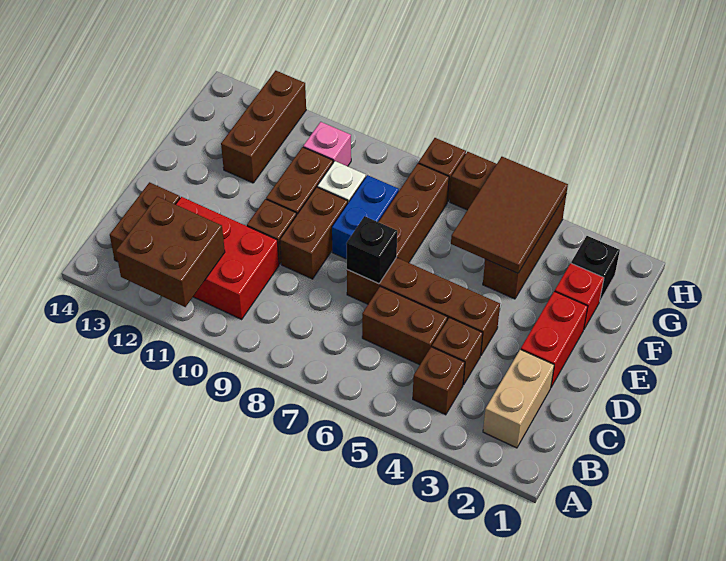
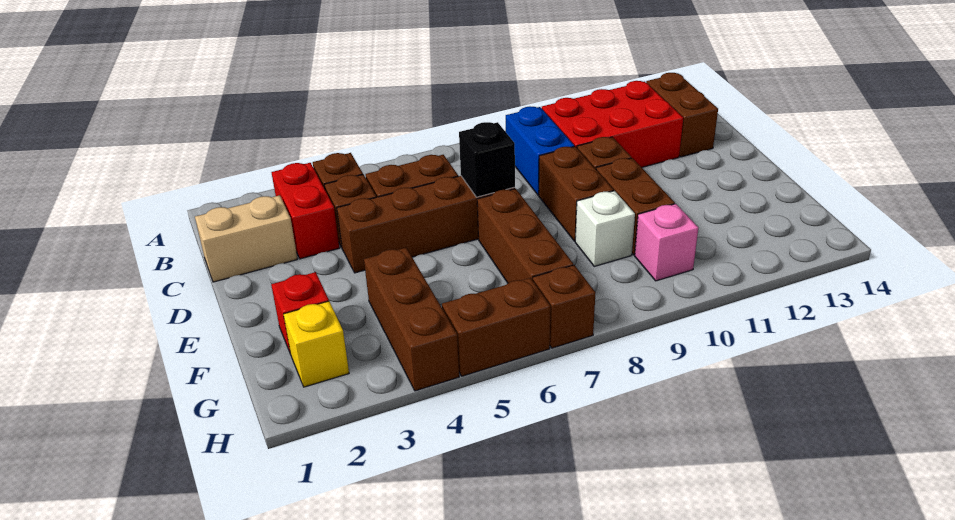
brown brick A11:B12 level 2 -> none
tan brick B2:C2 level 1 -> tan brick C1:C2 level 1
red brick D2:E2 level 1 -> red brick B3:C3 level 1
blue brick E8:F8 level 1 -> blue brick B9:C9 level 1
brown tile F4:H5 level 2 -> none
brown brick F12:H12 level 1 -> none
black brick G2 level 1 -> yellow brick G2 level 1

